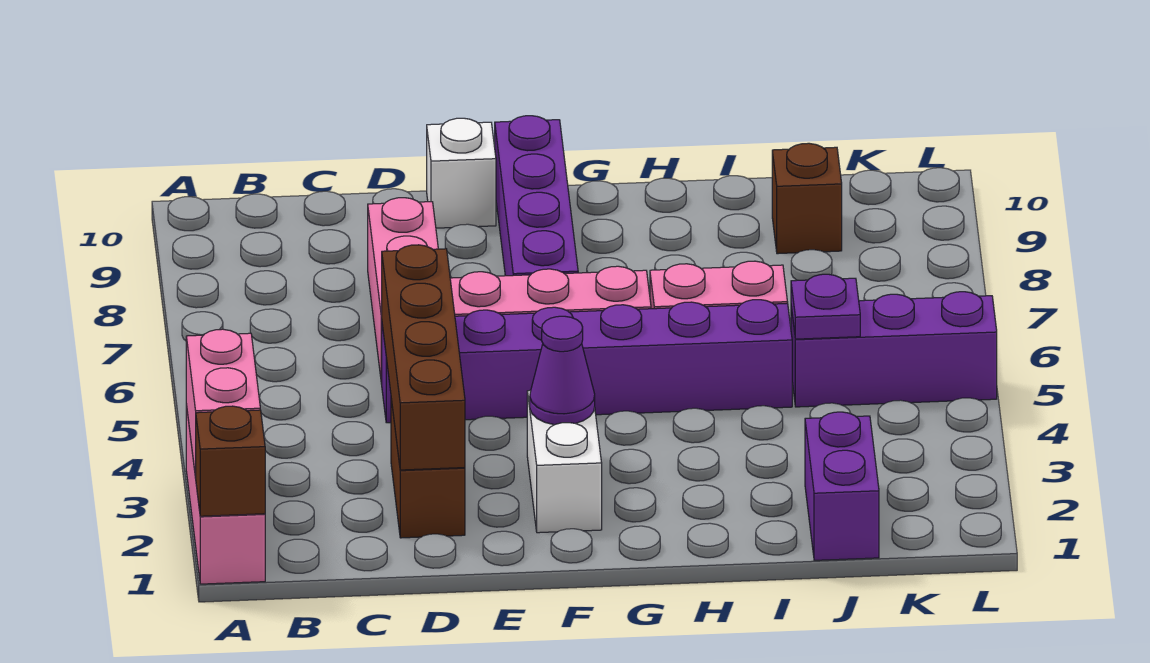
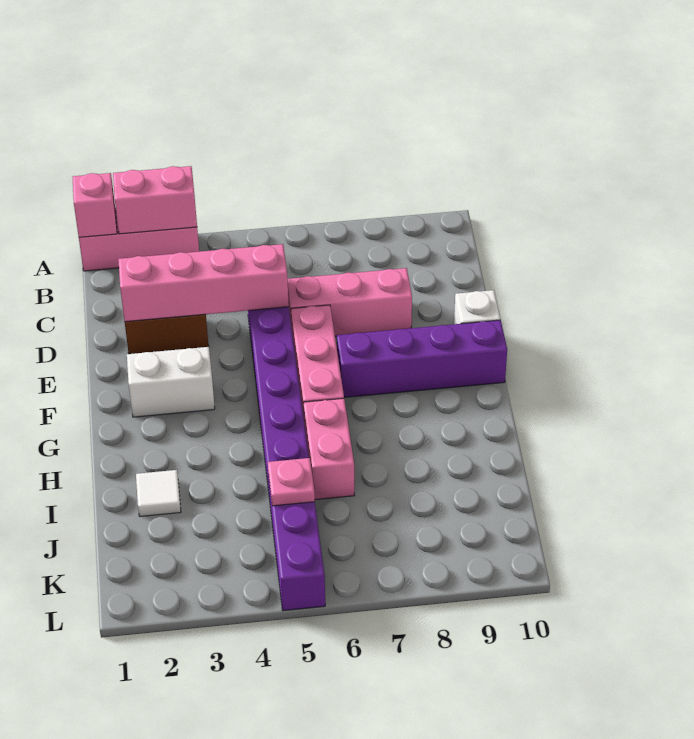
brown brick A1 level 2 -> pink brick A1 level 2
brown brick D2:D5 level 2 -> pink brick D2:D5 level 2
purple cone F3 level 2 -> none
none -> white tile I2 level 1
purple brick J1:J2 level 1 -> none
purple plate J5 level 2 -> pink plate J5 level 2
brown brick J9 level 1 -> none

